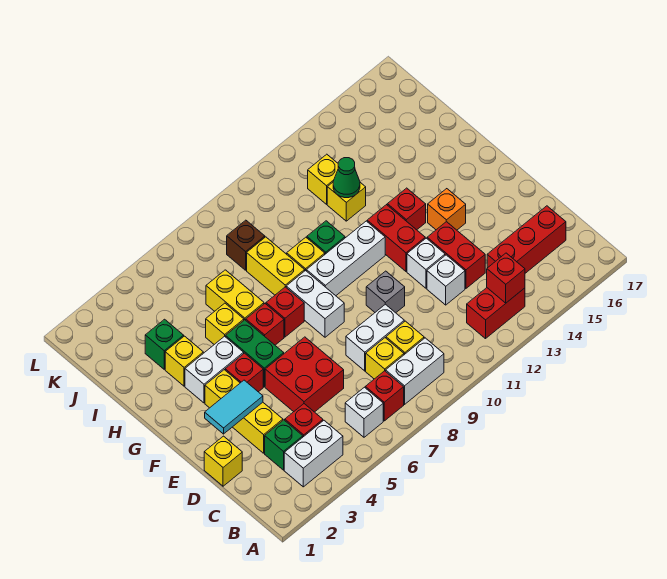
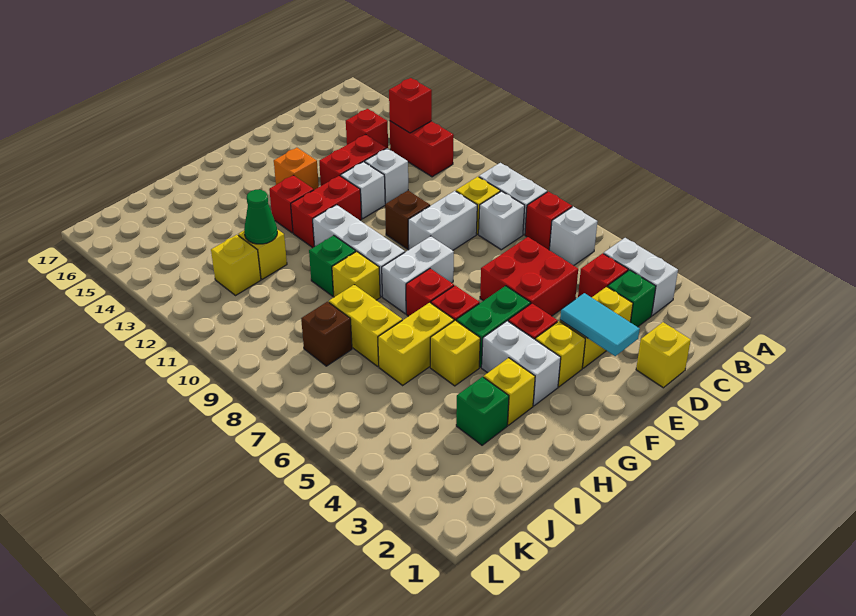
yellow brick C8 level 1 -> white brick C8 level 1
red brick C14:C16 level 1 -> red brick C14 level 1
white brick D8:D9 level 1 -> white brick D9:E9 level 1
grey brick E10 level 1 -> brown brick E10 level 1
yellow brick H8:I8 level 1 -> yellow brick I7:I8 level 1

